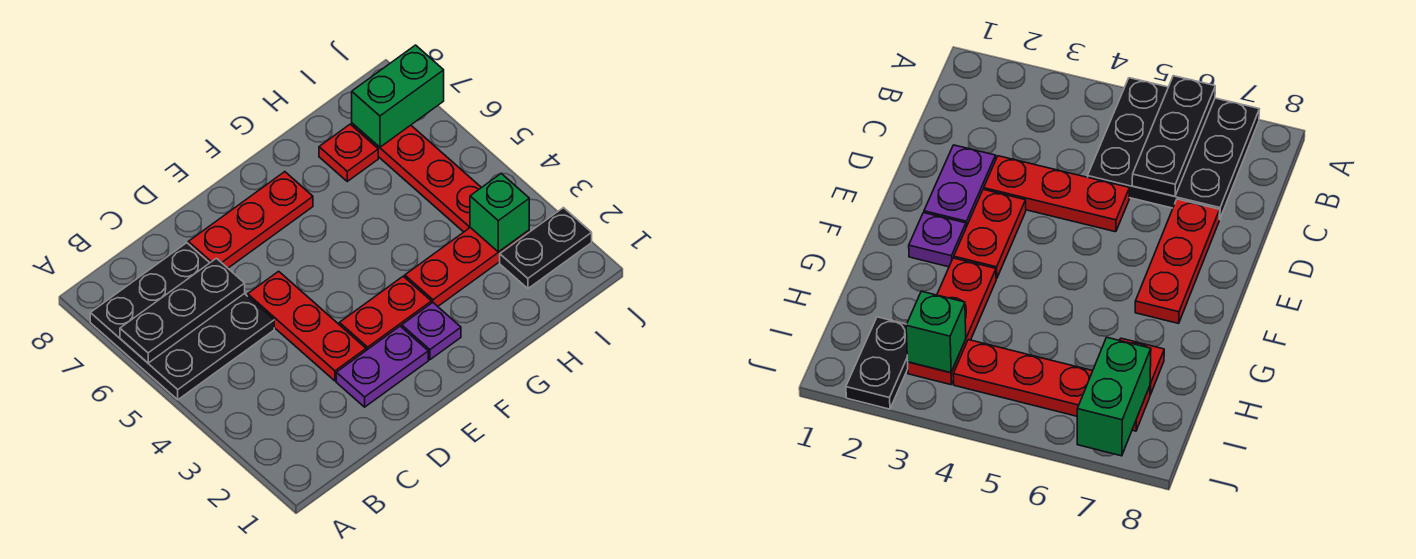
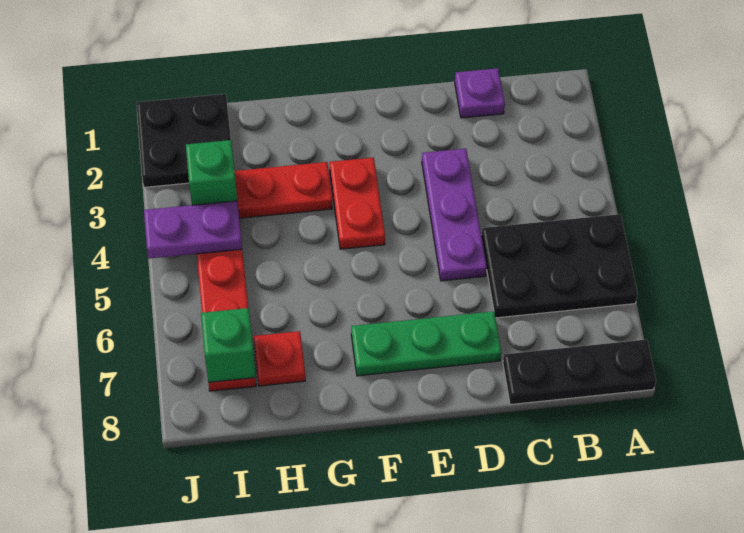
black plate A5:C7 level 1 -> black plate A5:C6 level 1
black plate A6:C6 level 2 -> black plate A8:C8 level 1
purple plate D2:E2 level 1 -> purple plate I4:J4 level 2
red plate D3:D5 level 1 -> purple plate D3:D5 level 1
red plate D7:F7 level 1 -> green plate D7:F7 level 1
red plate E3:F3 level 1 -> red plate F3:F4 level 1
purple plate F2 level 1 -> purple plate C1 level 1
black plate I2:J2 level 1 -> black plate I1:J2 level 1
green brick I7:J7 level 2 -> green brick I7 level 2

